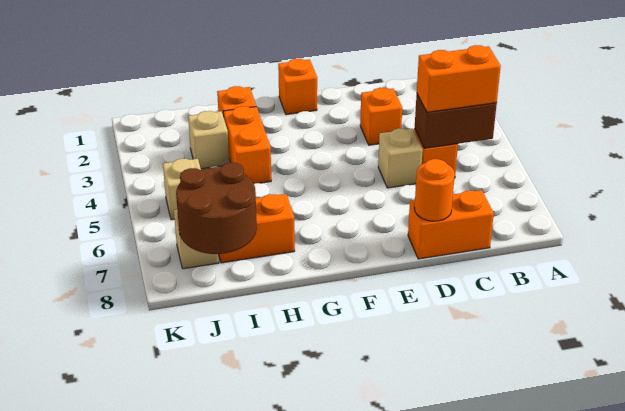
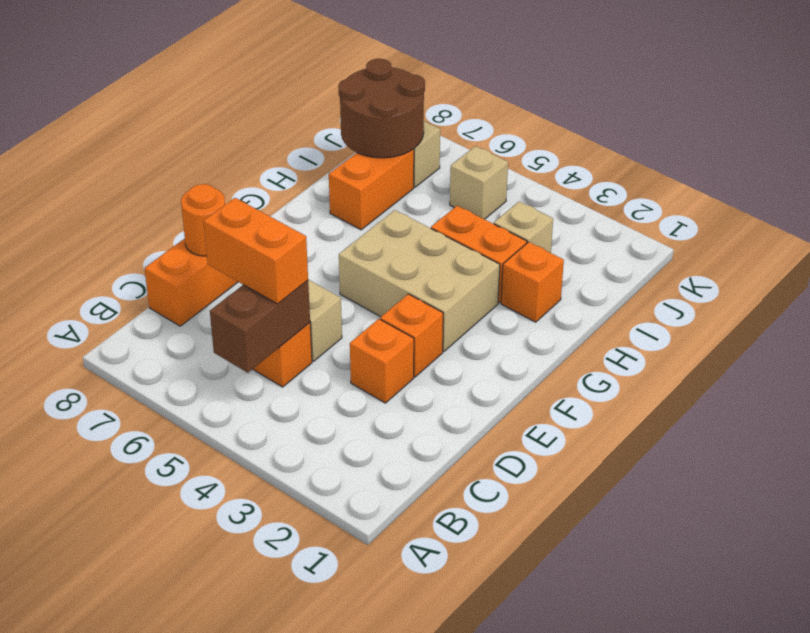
orange brick B5:C5 level 3 -> orange brick C5:C6 level 3
orange brick F1 level 1 -> orange brick E3 level 1
none -> tan brick F3:G5 level 1

